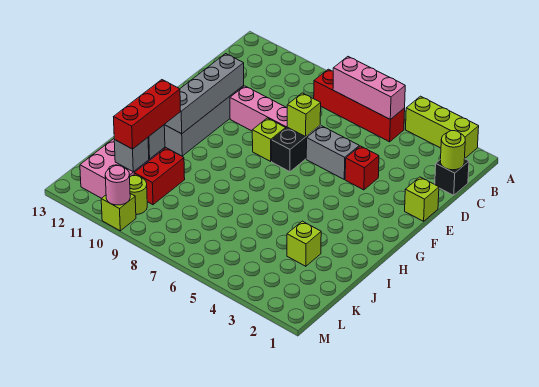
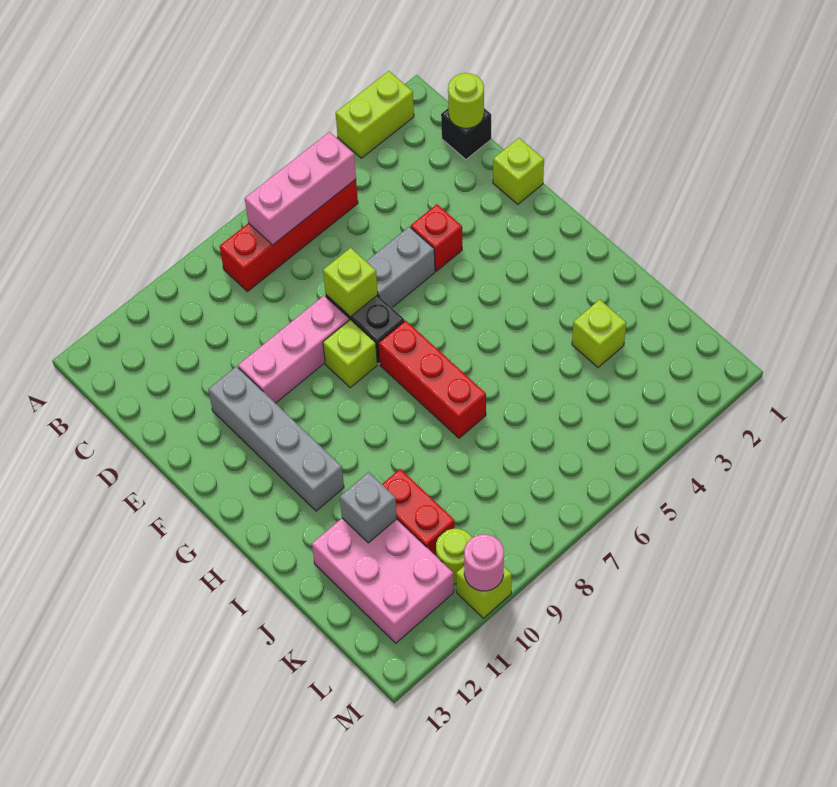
lime brick A2:A4 level 1 -> lime brick A2:A3 level 1
grey brick E11:H11 level 2 -> none
red brick I11:K11 level 3 -> red brick G7:I7 level 1
grey brick K11 level 2 -> none

